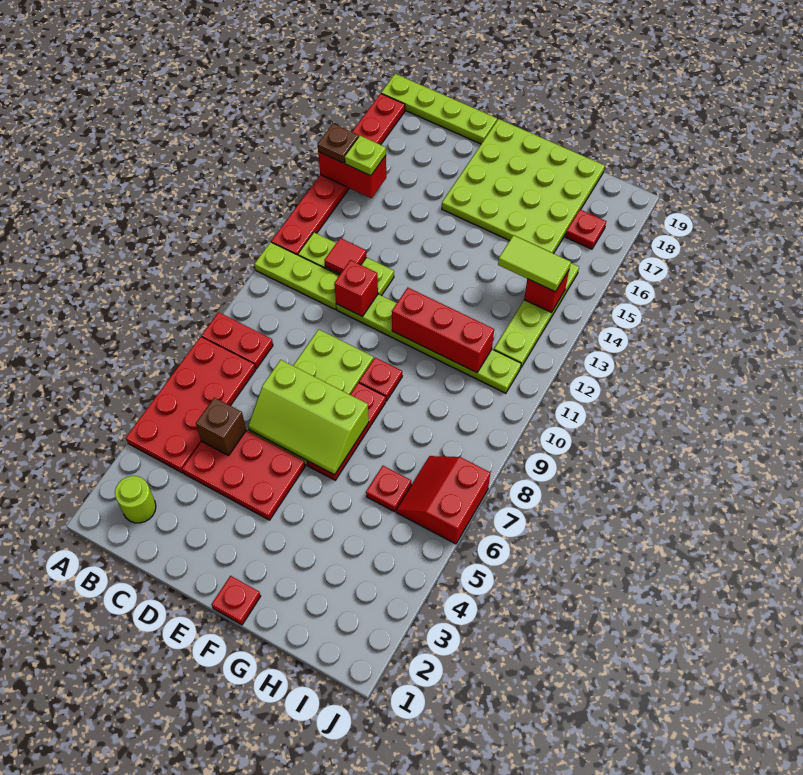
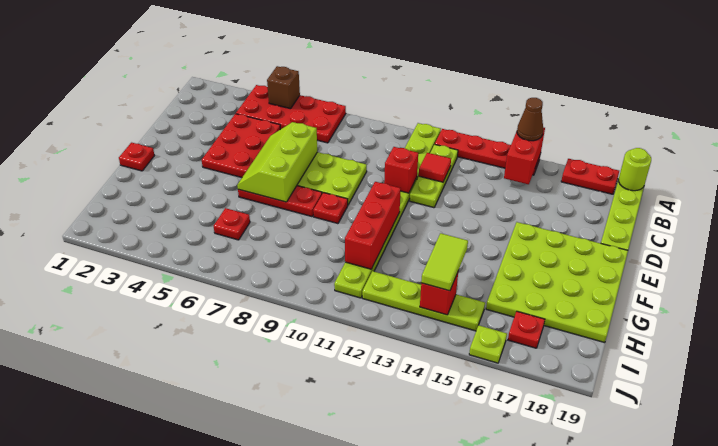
red plate A8:B8 level 1 -> none
brown plate A15 level 3 -> brown cone A15 level 3
lime round brick B2 level 1 -> lime round brick A19 level 2
lime plate B15 level 3 -> lime plate J16 level 1
brown brick C5 level 2 -> brown brick A5 level 2
red slope I6:J7 level 1 top J -> none

